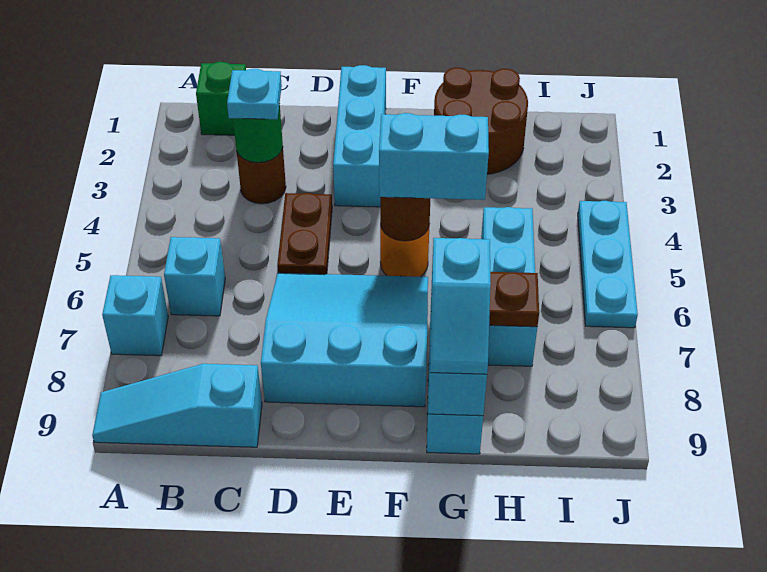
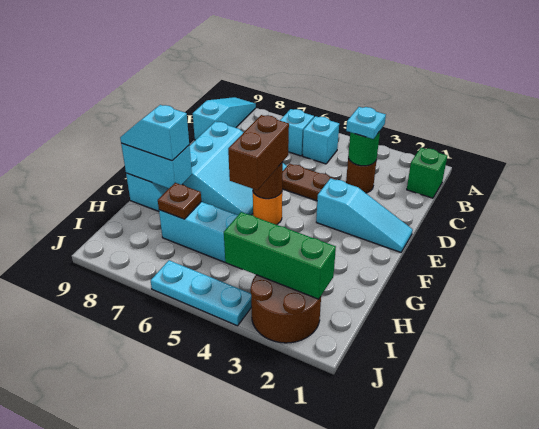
cyan brick A7 level 1 -> cyan brick B5 level 1
cyan brick E1:E3 level 1 -> cyan slope E1:E3 level 1 top 3
cyan brick F5:G5 level 3 -> brown brick F5:G5 level 3
brown round brick G1:H2 level 1 -> brown round brick I2:J3 level 1
none -> green brick I2:I4 level 2

